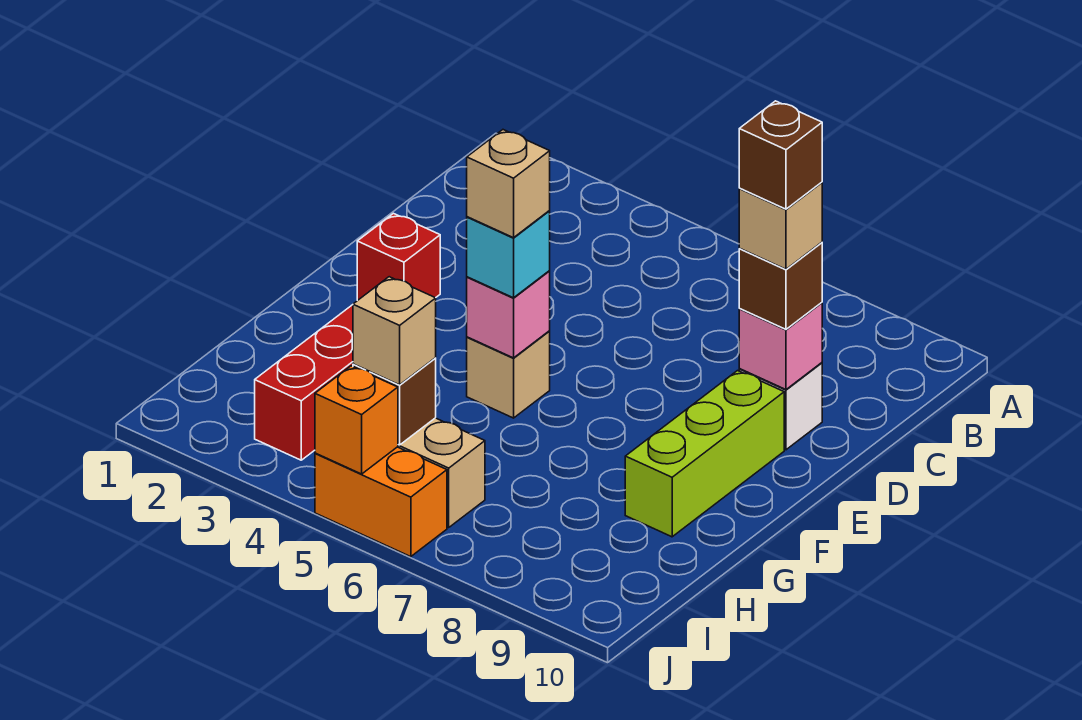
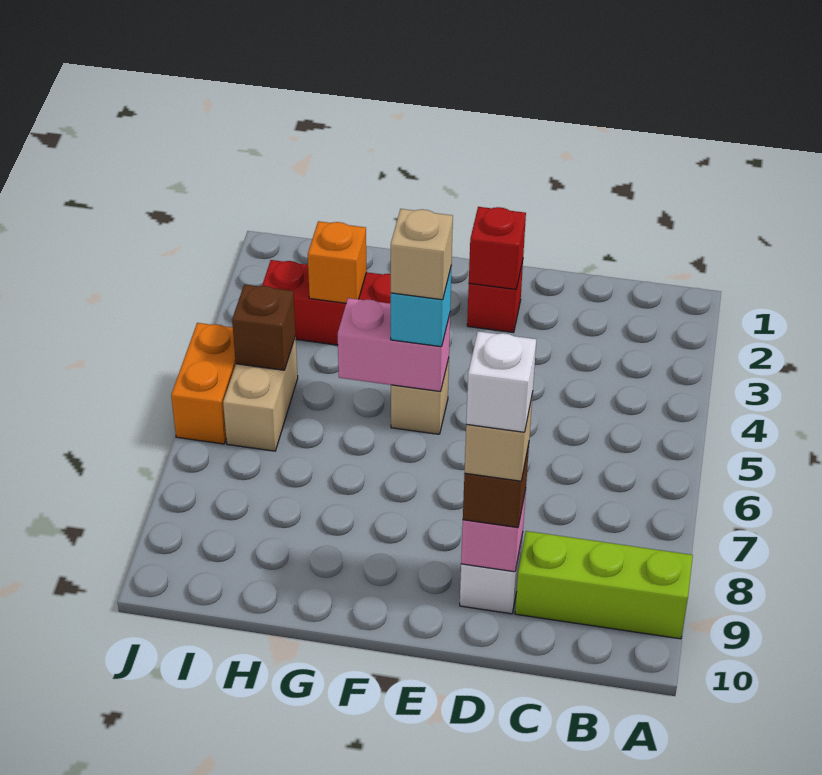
brown brick D9 level 5 -> white brick D9 level 5
none -> red brick E2 level 2
lime brick E9:G9 level 1 -> lime brick A9:C9 level 1
pink brick F5 level 2 -> pink brick F5:G5 level 2
tan brick I5 level 3 -> none
orange brick J5 level 2 -> orange brick H3 level 2

